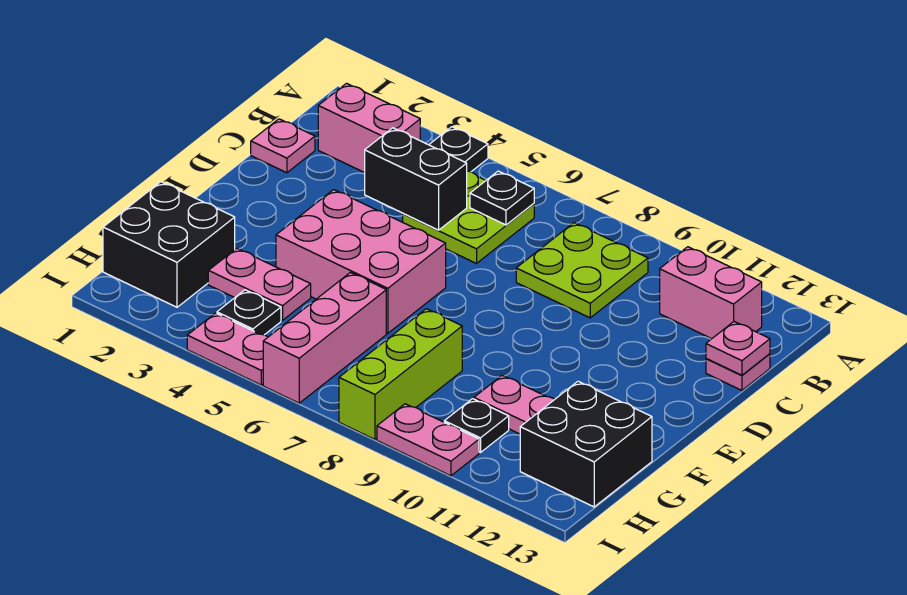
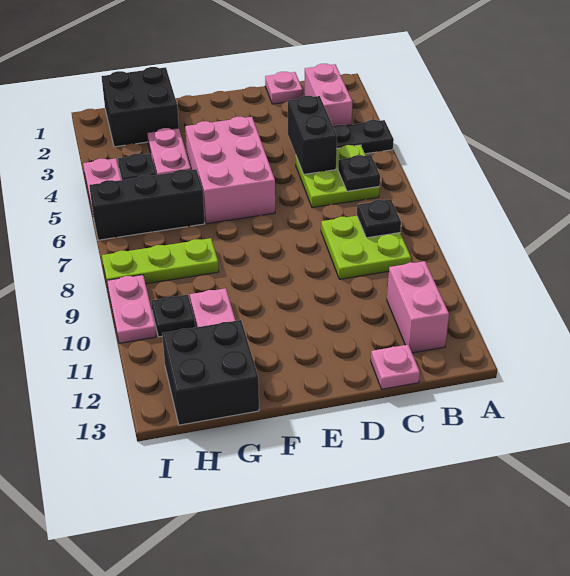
none -> black plate B8 level 2
pink plate C13 level 2 -> none
pink brick G6:I6 level 1 -> black brick G6:I6 level 1
lime brick G8:I8 level 1 -> lime plate G8:I8 level 1

